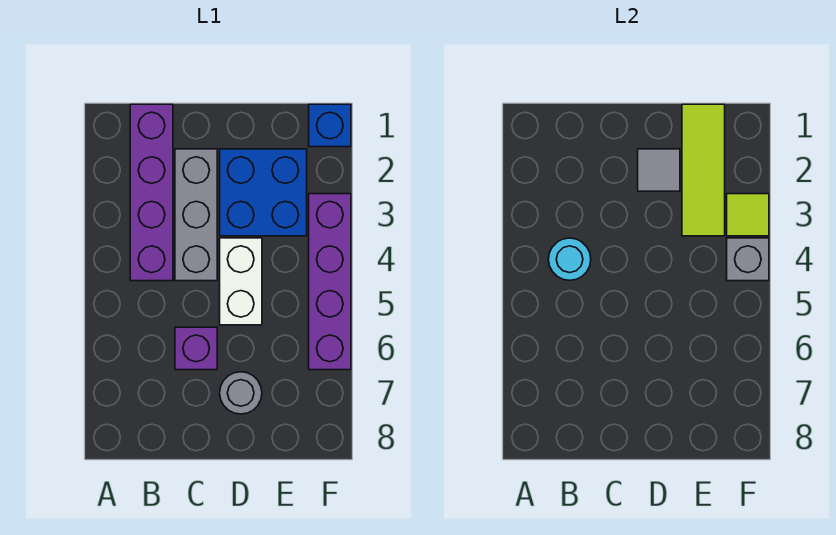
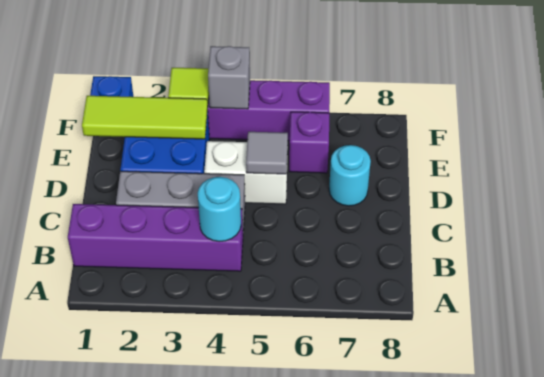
purple brick C6 level 1 -> purple brick E6 level 1
grey tile D2 level 2 -> grey tile D5 level 2
grey round brick D7 level 1 -> cyan round brick D7 level 1

